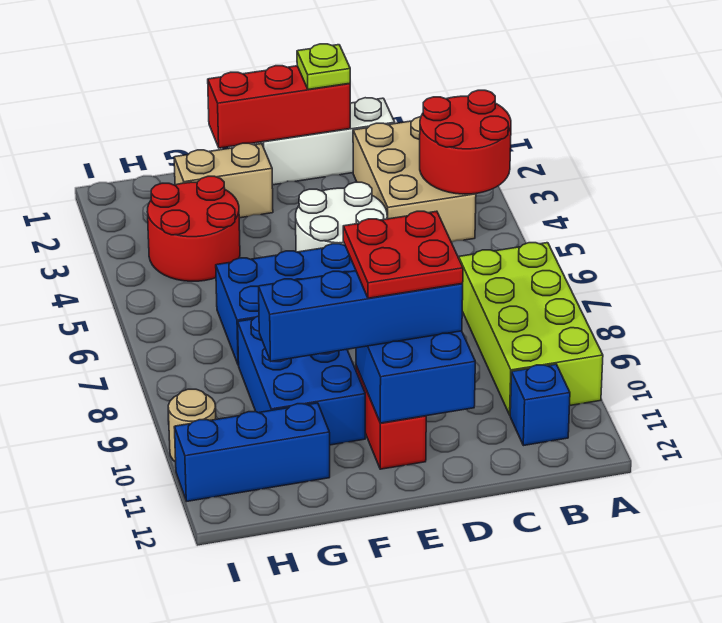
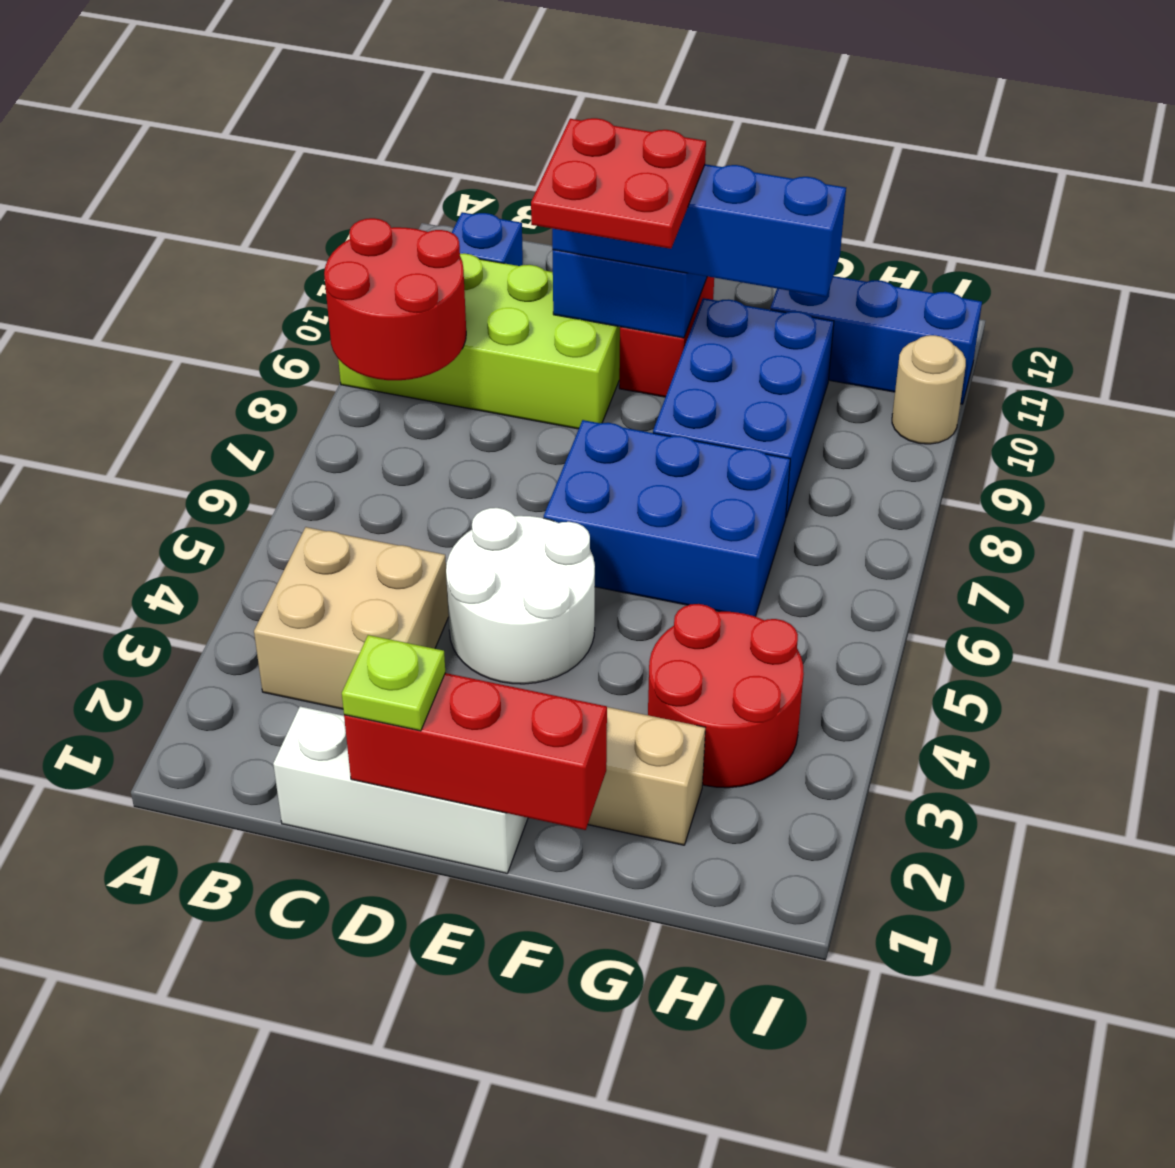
red round brick A3:B4 level 2 -> red round brick A8:B9 level 2
lime brick A7:B10 level 1 -> lime brick A9:D10 level 1
tan brick B2:C4 level 1 -> tan brick B3:C4 level 1

